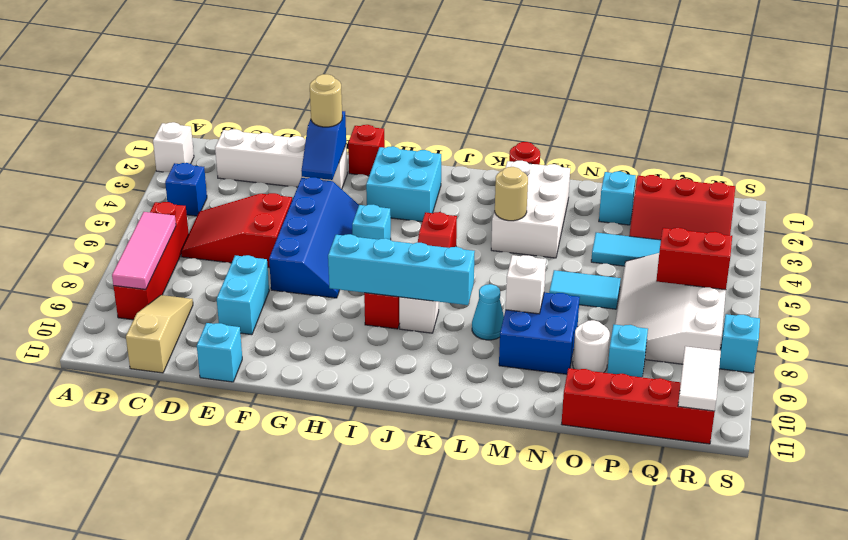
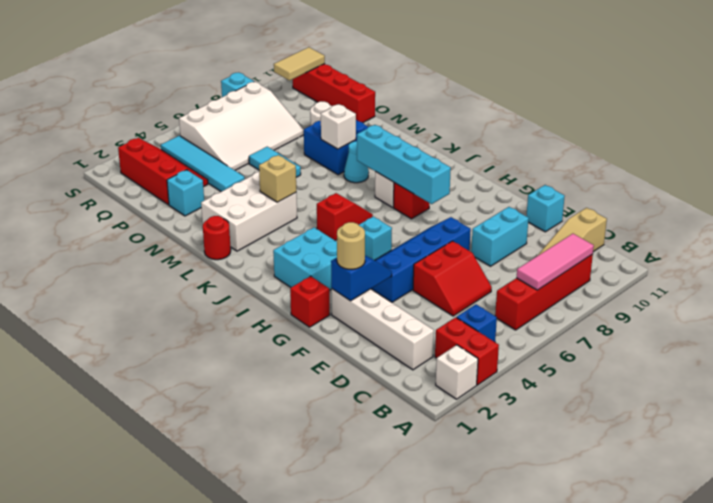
red slope C5:E6 level 1 top E -> red slope D5:E6 level 1 top E
tan round brick L4 level 2 -> tan brick L4 level 2
cyan brick P9 level 1 -> none
red brick Q6:R6 level 2 -> red brick A3:B3 level 1
white tile R10:R11 level 2 -> tan tile R10:R11 level 2

